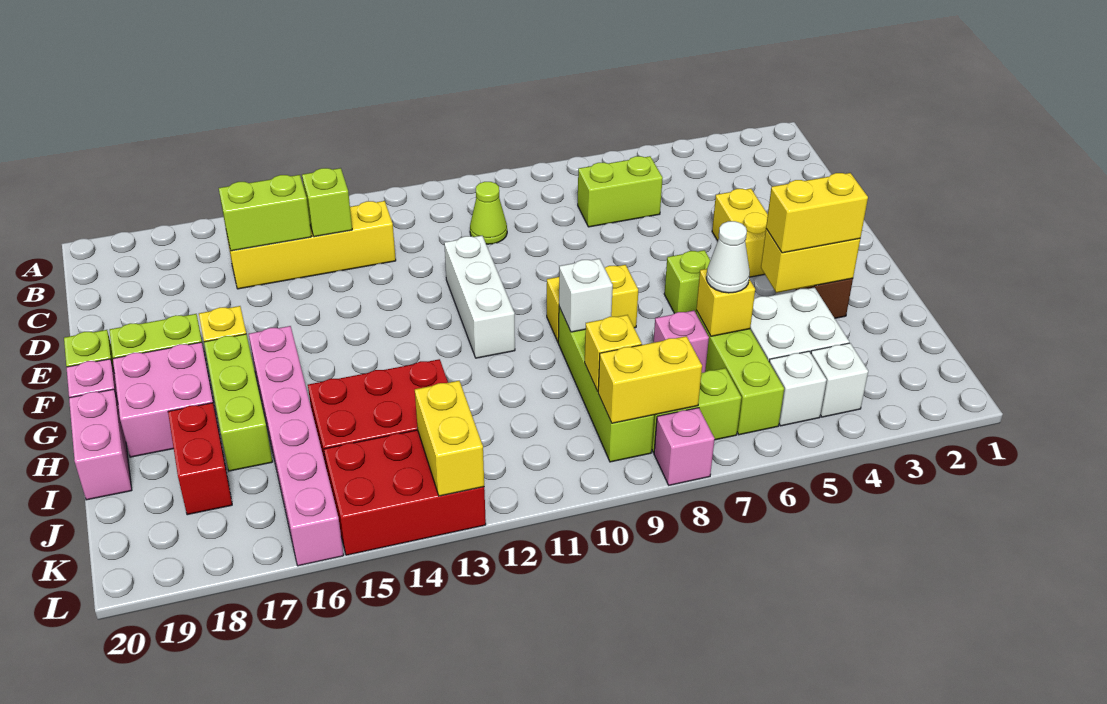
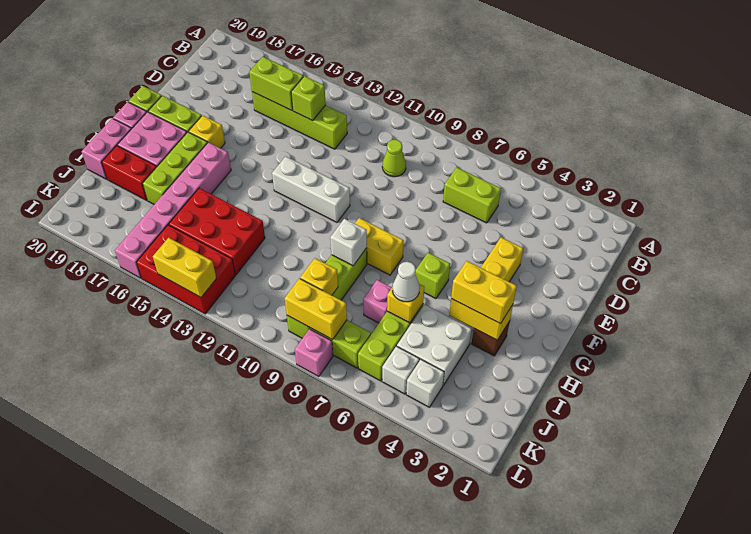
yellow brick C13:C16 level 1 -> lime brick C13:C16 level 1
white brick E11:G11 level 1 -> white brick F11:F13 level 1
red brick I18:J18 level 1 -> red brick I18:I19 level 1
yellow brick K13:L13 level 2 -> yellow brick L13:L14 level 2

